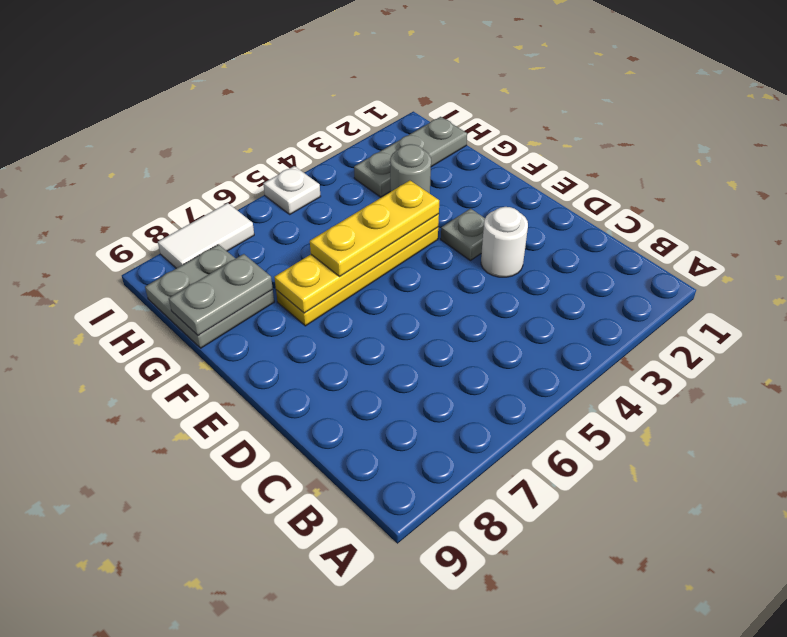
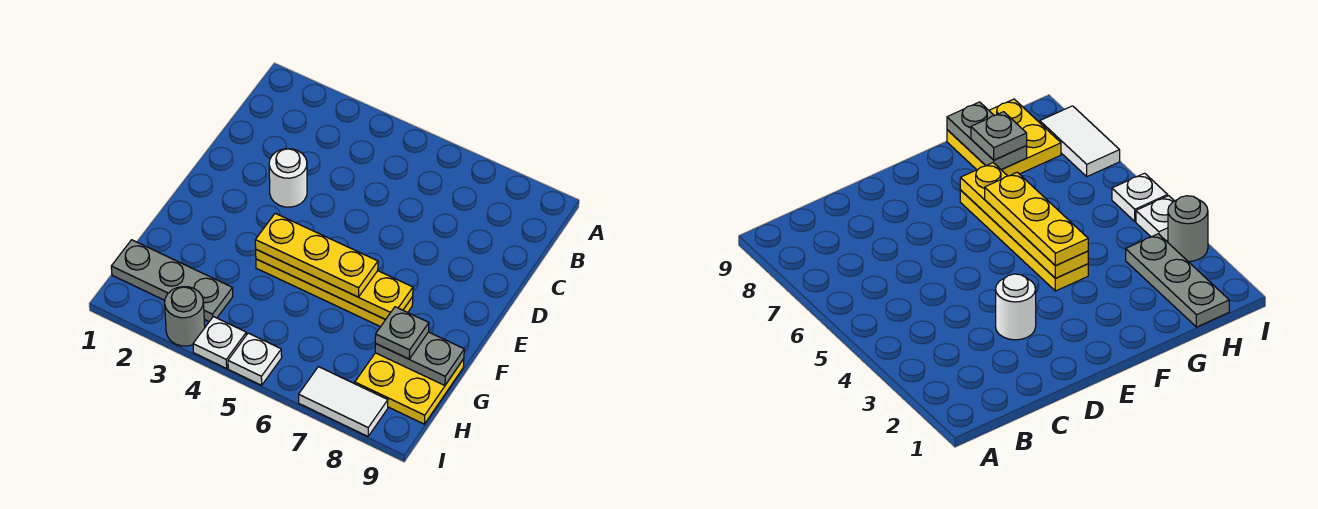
grey plate E3 level 1 -> grey plate G8 level 3
grey round brick G3 level 1 -> grey round brick I3 level 1
grey plate G8:H9 level 1 -> yellow plate G8:H9 level 1
none -> white plate I4 level 1

